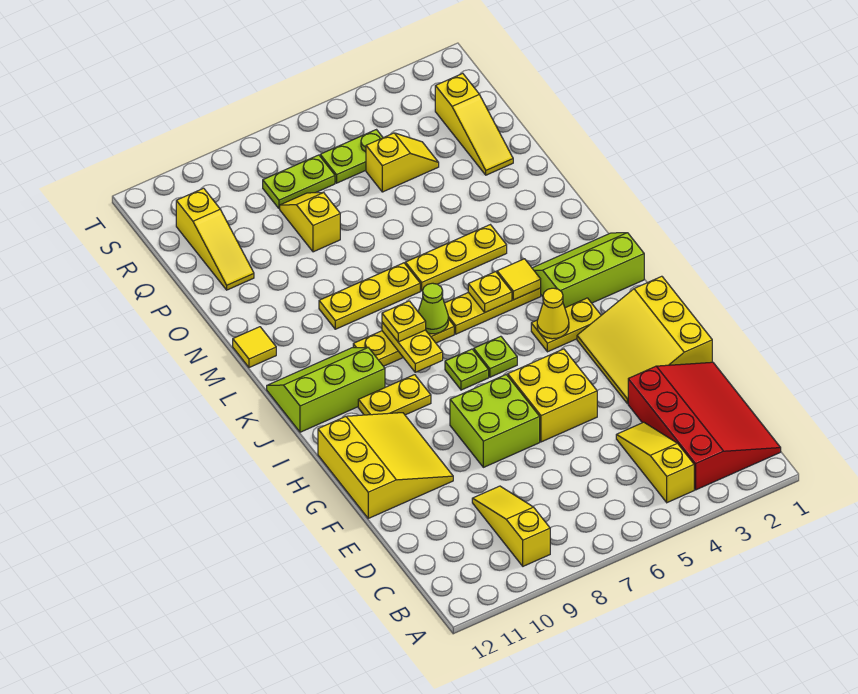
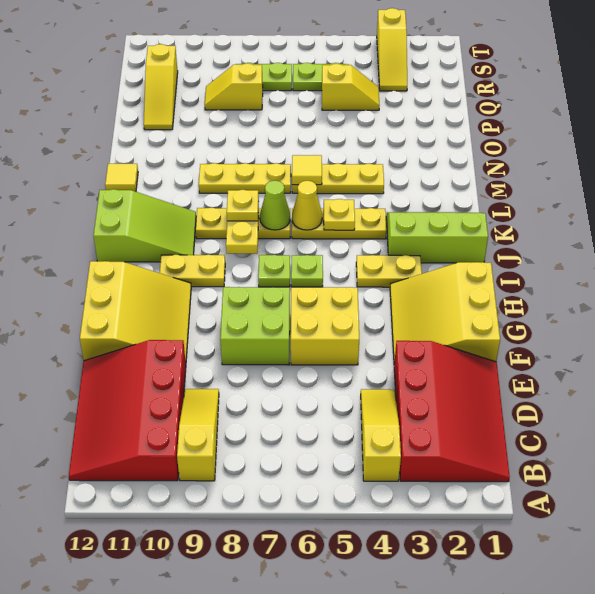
none -> red slope B10:E12 level 1 top 10
yellow cone I4 level 2 -> yellow cone K6 level 2
lime slope J10:K12 level 1 top J -> lime slope J10:K12 level 1 top 12
yellow tile K4 level 2 -> yellow tile M6 level 2
yellow slope P2:R2 level 1 top R -> yellow slope R3:T3 level 1 top T
yellow slope P8:Q8 level 1 top P -> yellow slope Q8:Q9 level 1 top 8

